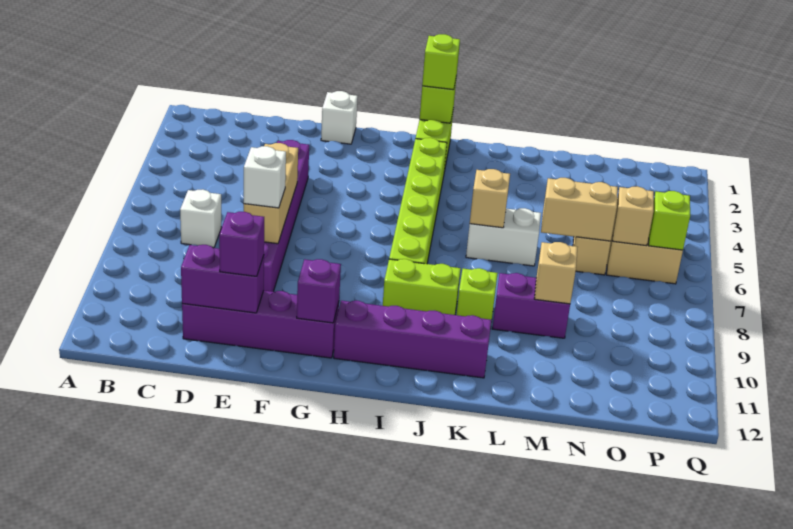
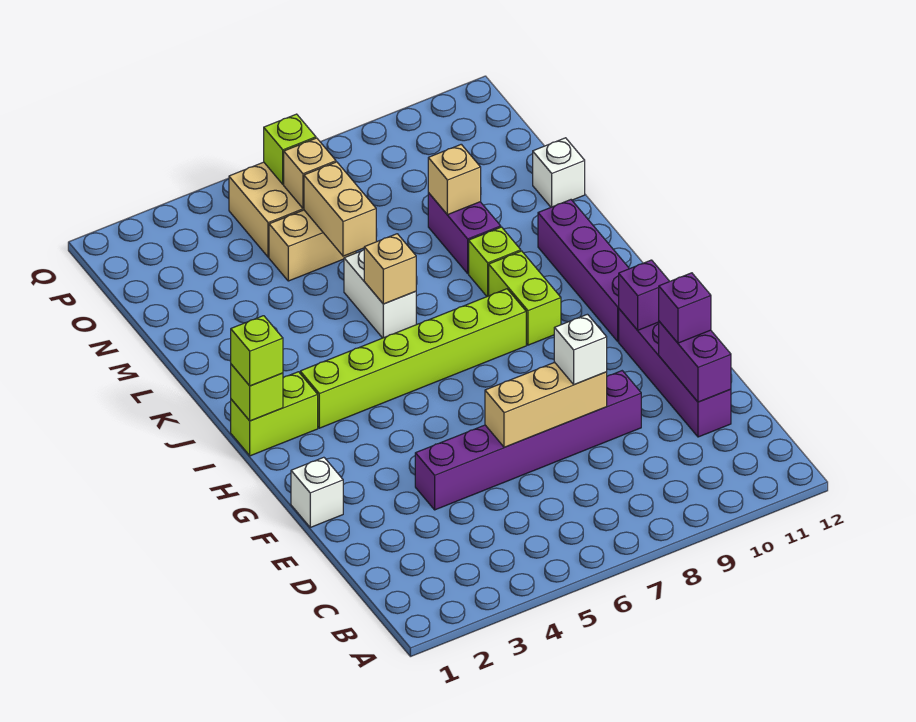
white brick C7 level 1 -> white brick M12 level 1

